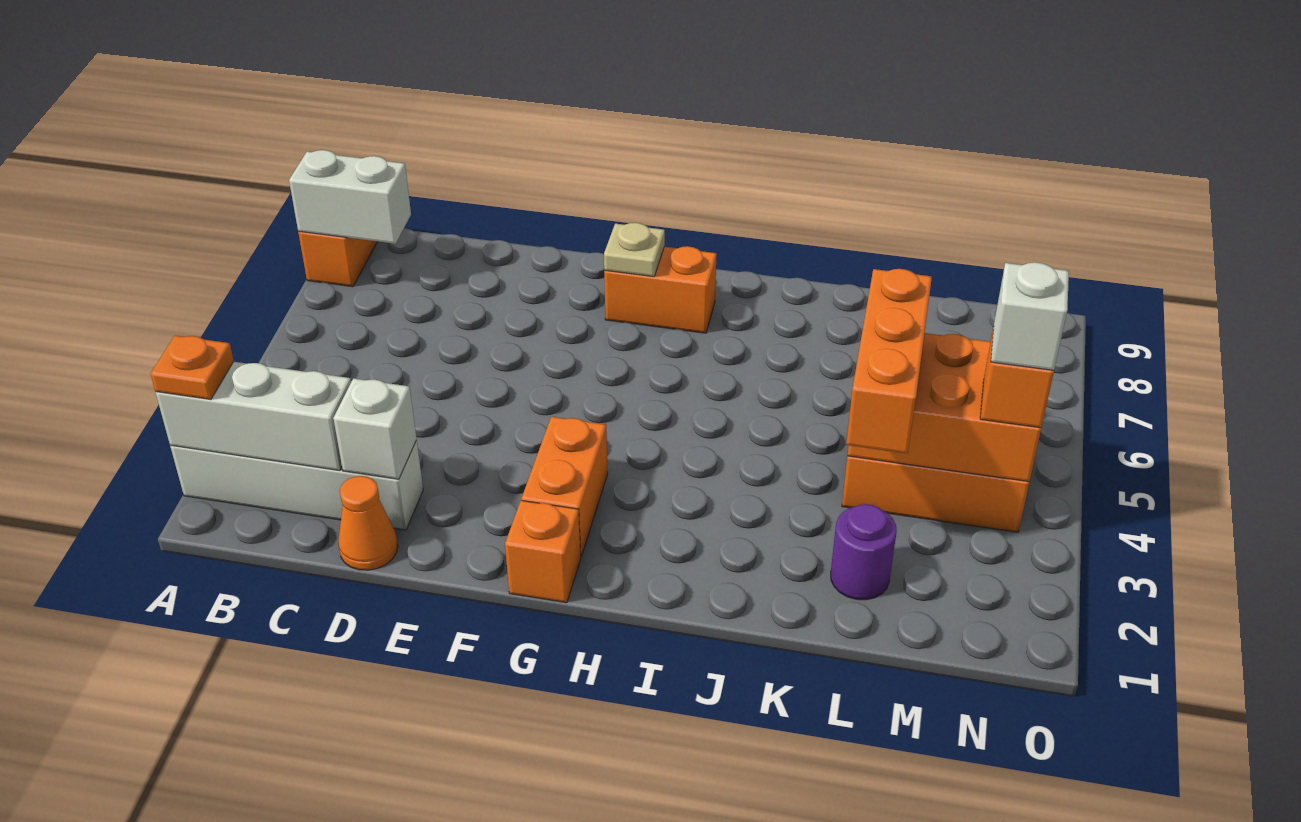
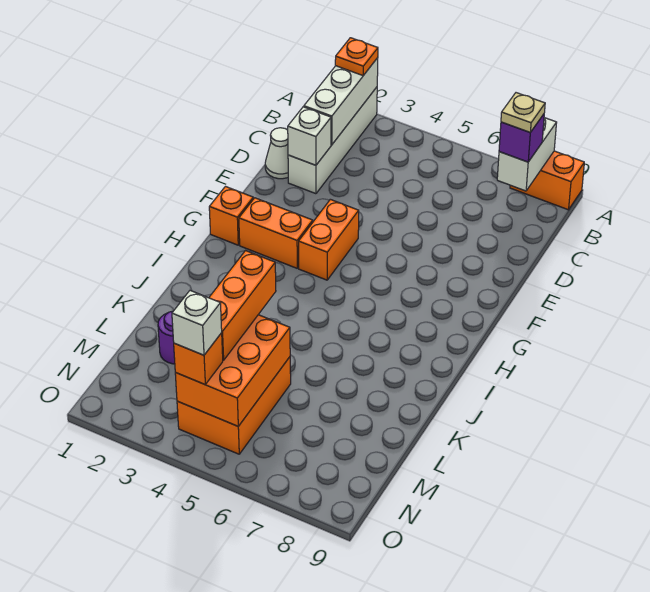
none -> purple brick B8 level 3
orange cone D1 level 1 -> white cone D1 level 1
orange brick G8:H8 level 1 -> orange brick F4:G4 level 1
tan plate G8 level 2 -> tan plate B8 level 4
orange brick L3:L5 level 3 -> orange brick K4:M4 level 3

